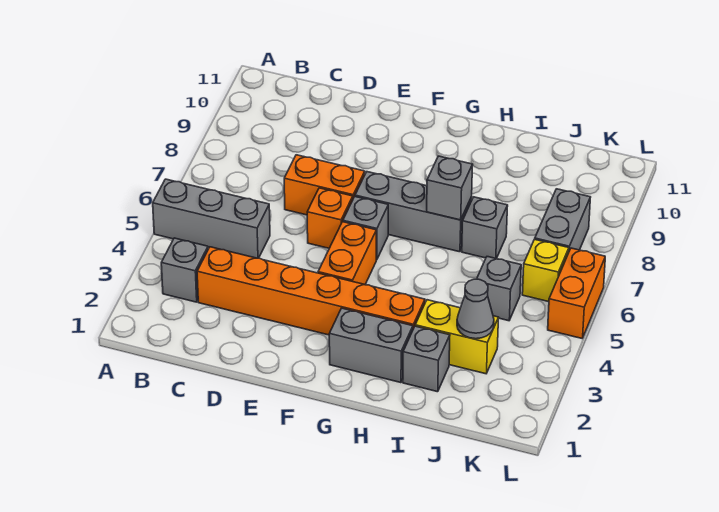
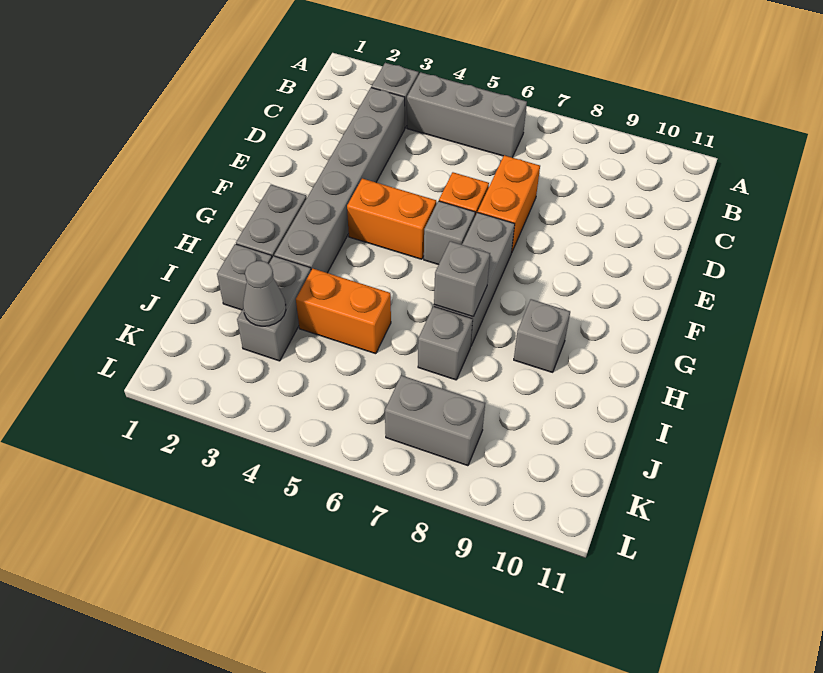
grey brick A5:C5 level 1 -> grey brick B4:B6 level 1
orange brick C3:H3 level 1 -> grey brick C3:H3 level 1
yellow brick I3:J3 level 1 -> grey brick I3:J3 level 1
grey brick J5 level 1 -> grey brick H9 level 1
yellow brick K6 level 1 -> none
orange brick L5:L6 level 1 -> orange brick I4:I5 level 1

